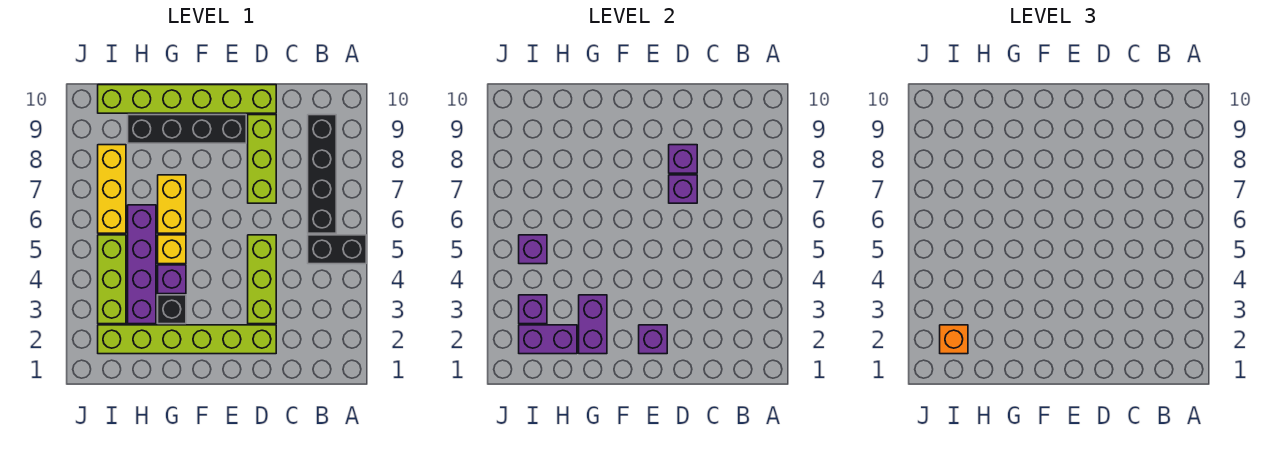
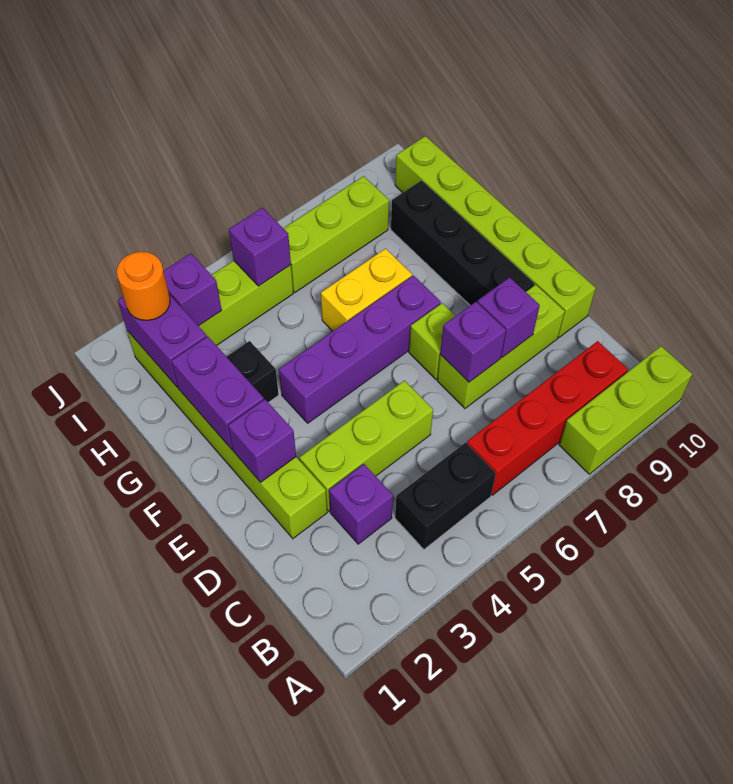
black brick A5:B5 level 1 -> black brick B4:B5 level 1
none -> lime brick A8:A10 level 1
black brick B6:B9 level 1 -> red brick B6:B9 level 1
none -> lime brick E7 level 1
purple brick G2:G3 level 2 -> purple brick F2:G2 level 2
purple brick G4 level 1 -> purple brick C3 level 1
yellow brick G5 level 1 -> none
purple brick H3:H6 level 1 -> purple brick F4:F7 level 1
orange brick I2 level 3 -> orange round brick I2 level 3
yellow brick I6:I8 level 1 -> lime brick I6:I8 level 1

